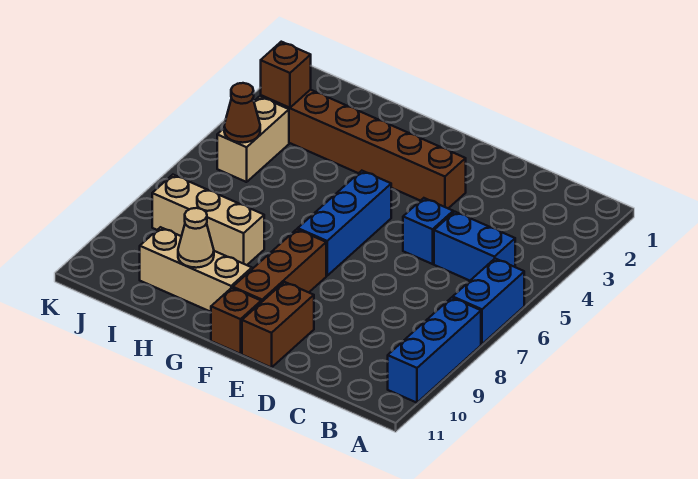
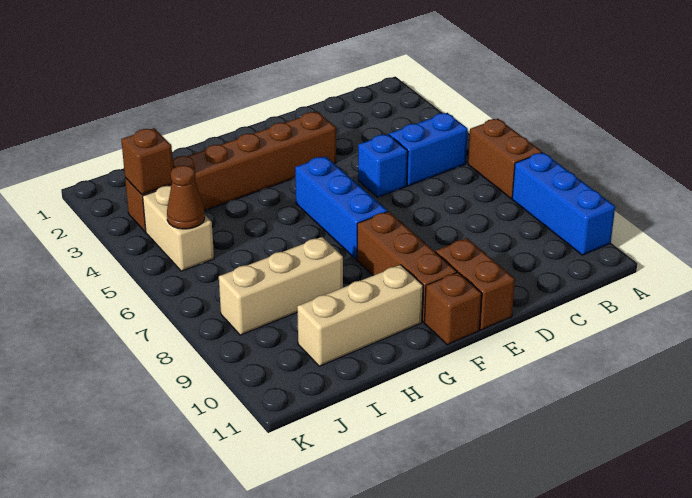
blue brick A6:A7 level 1 -> brown brick A6:A7 level 1
tan cone H10 level 2 -> none

